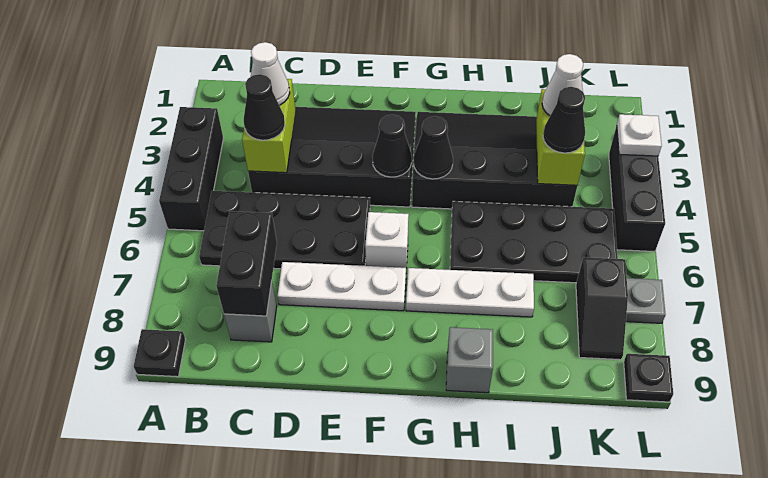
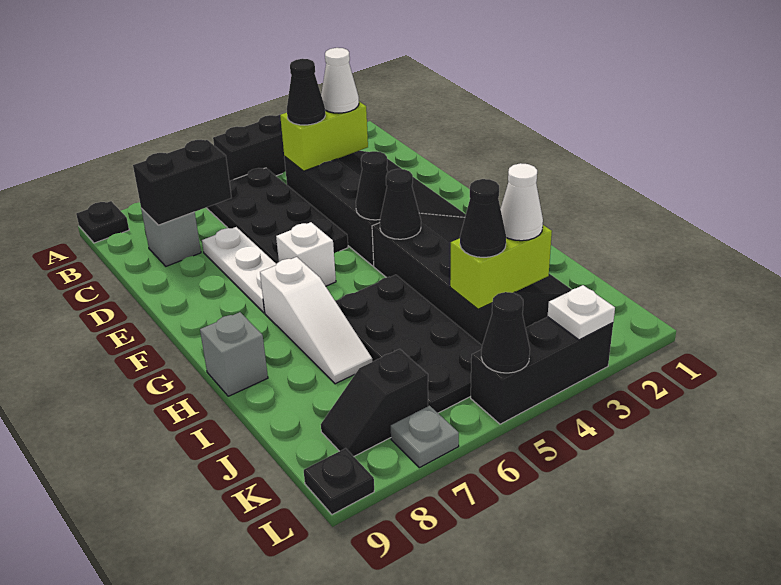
white plate G7:I7 level 1 -> white slope G7:I7 level 1 top G
none -> black cone L5 level 2

